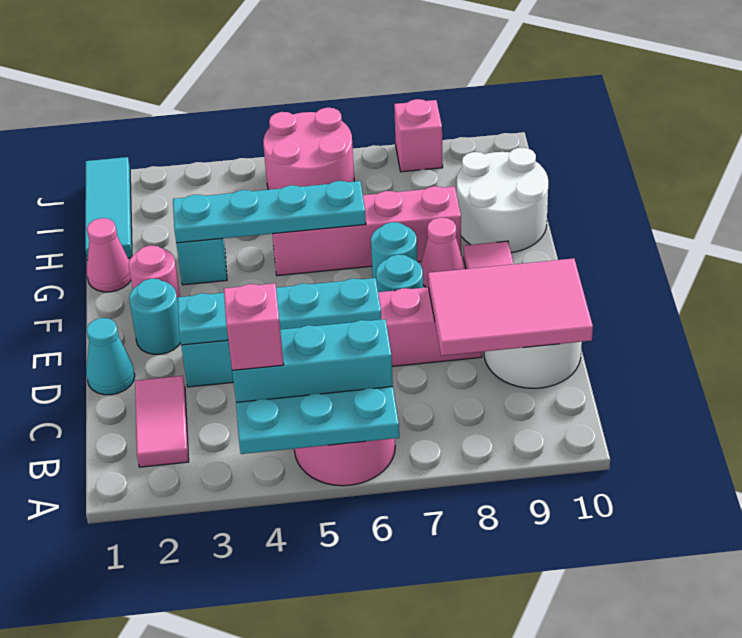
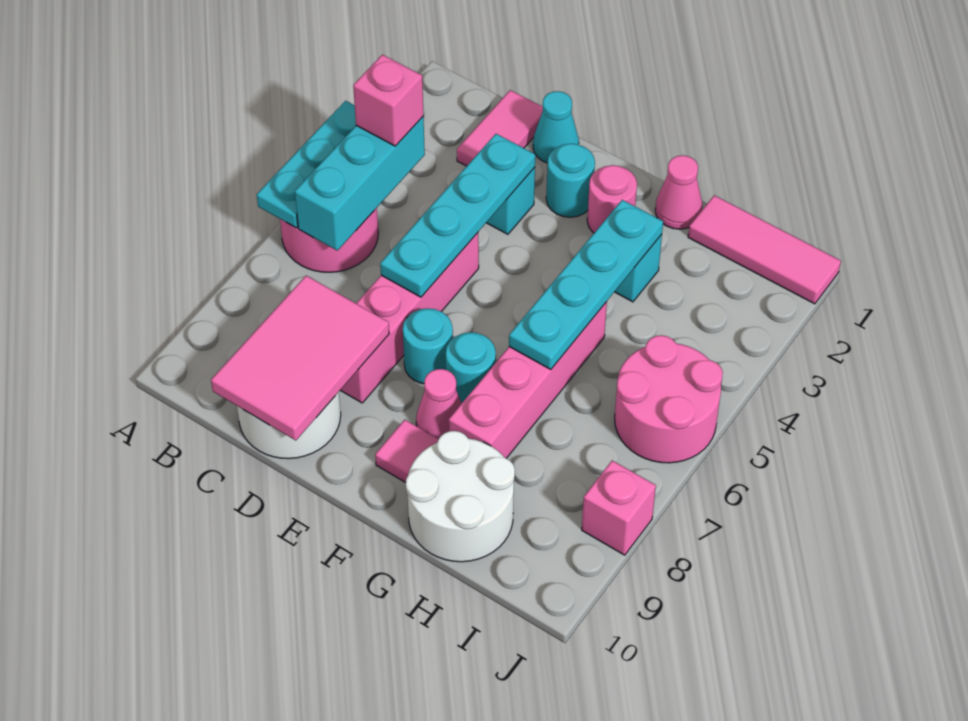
pink tile B2:C2 level 1 -> pink tile C1:C2 level 1
cyan tile H1:J1 level 1 -> pink tile H1:J1 level 1

